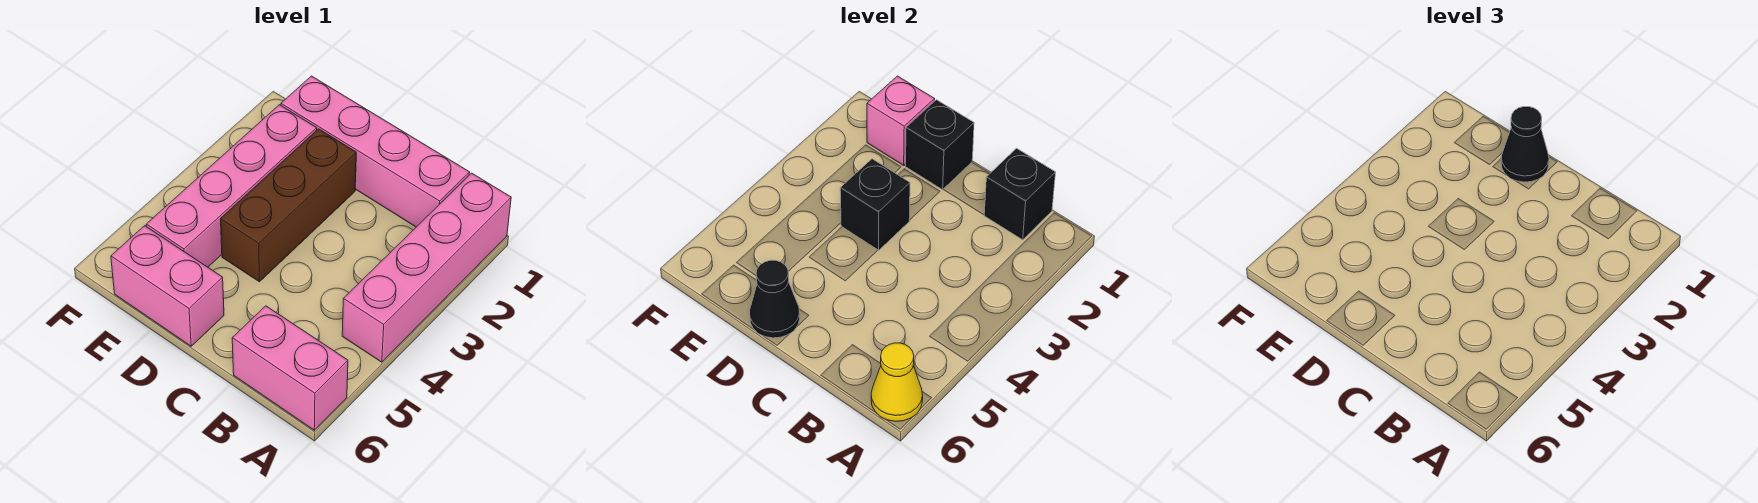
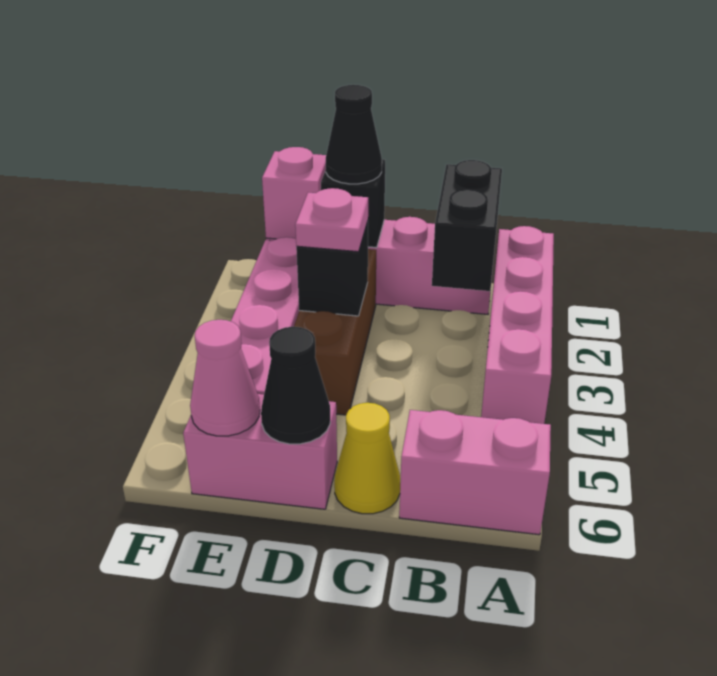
yellow cone A6 level 2 -> yellow cone C6 level 1
black brick B1 level 2 -> black brick B1:B2 level 2
none -> pink plate D3 level 3
none -> pink cone E6 level 2

